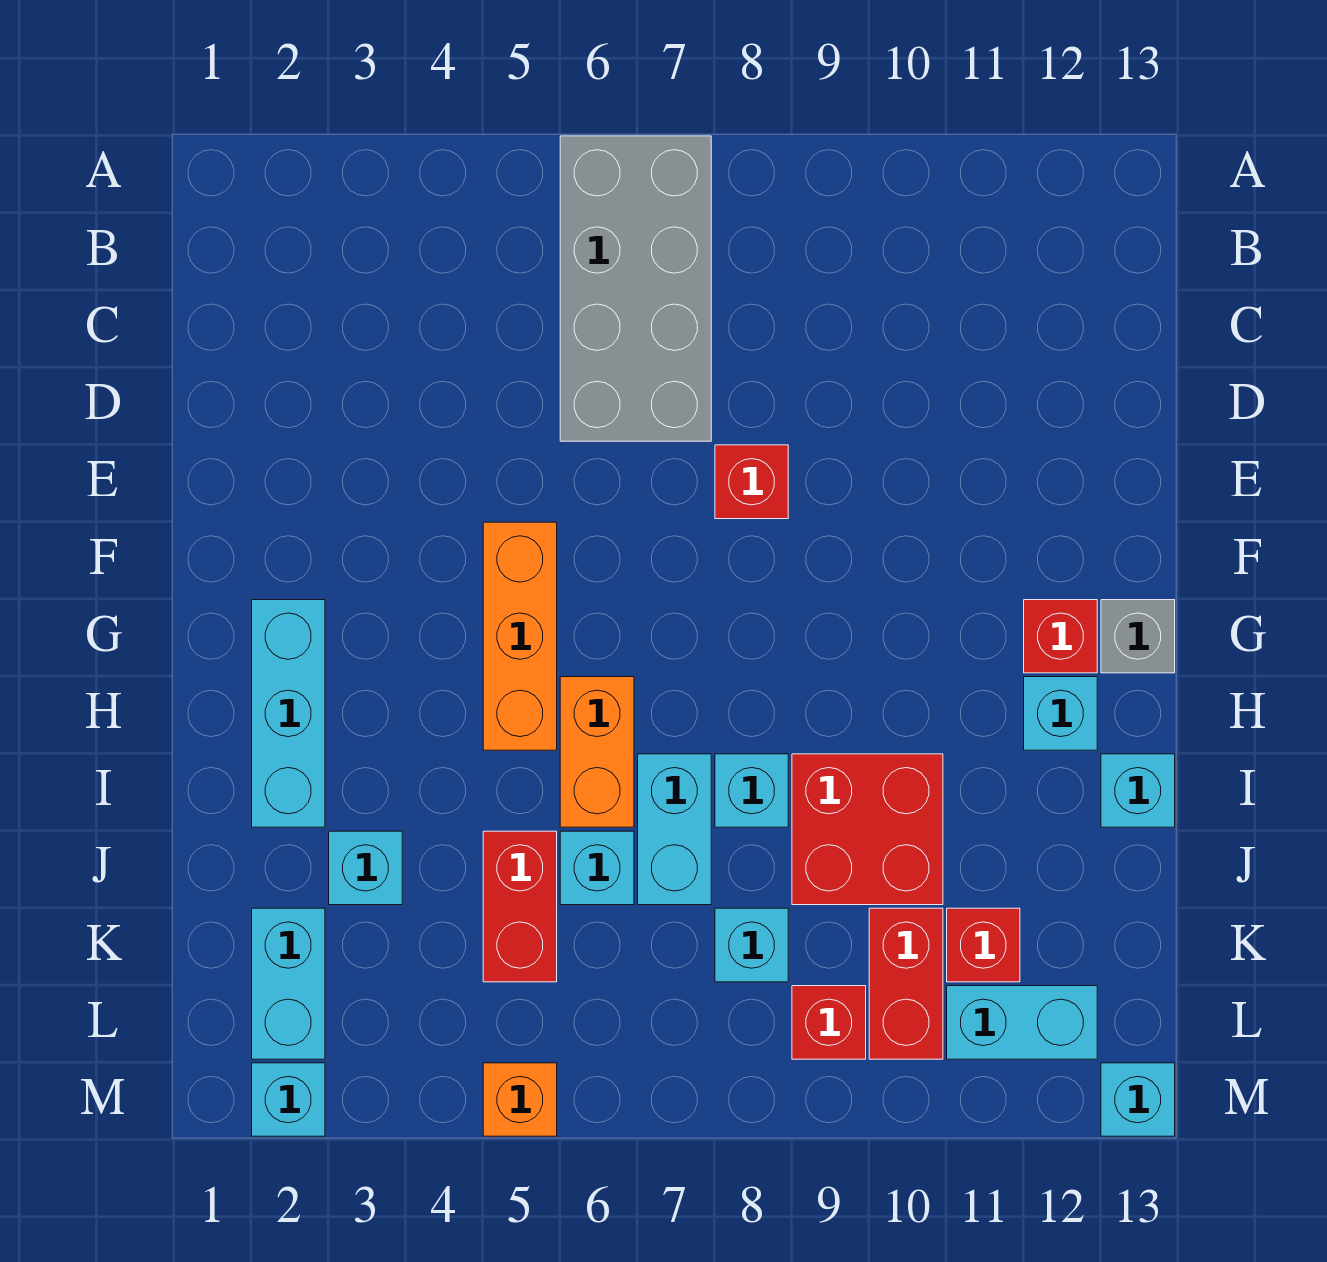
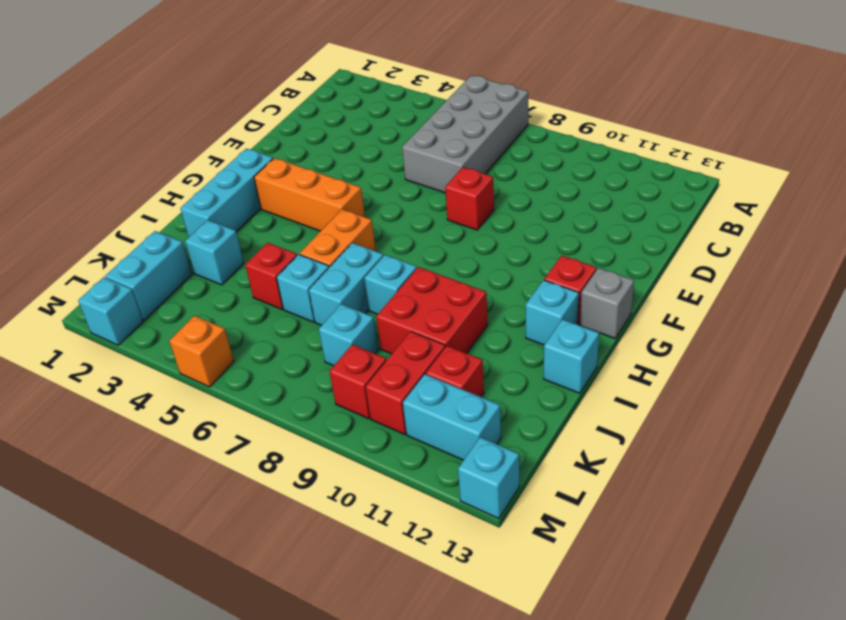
orange brick F5:H5 level 1 -> orange brick G3:G5 level 1
red brick J5:K5 level 1 -> red brick J5 level 1

